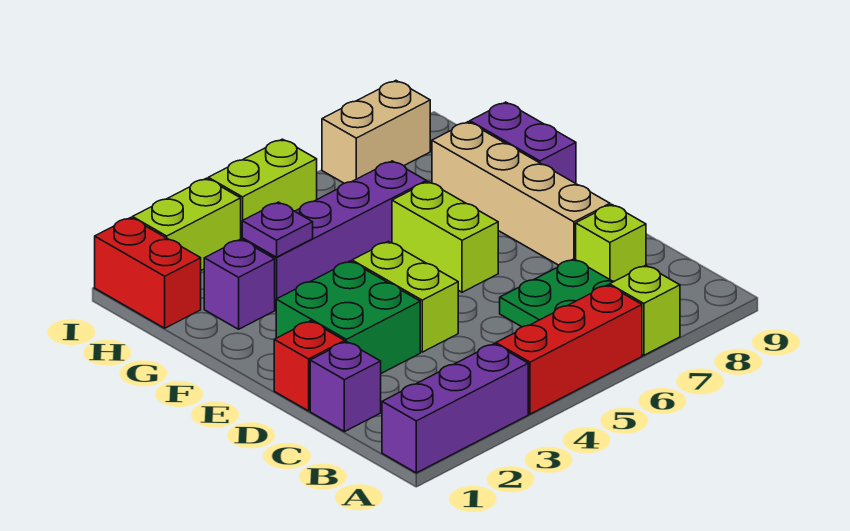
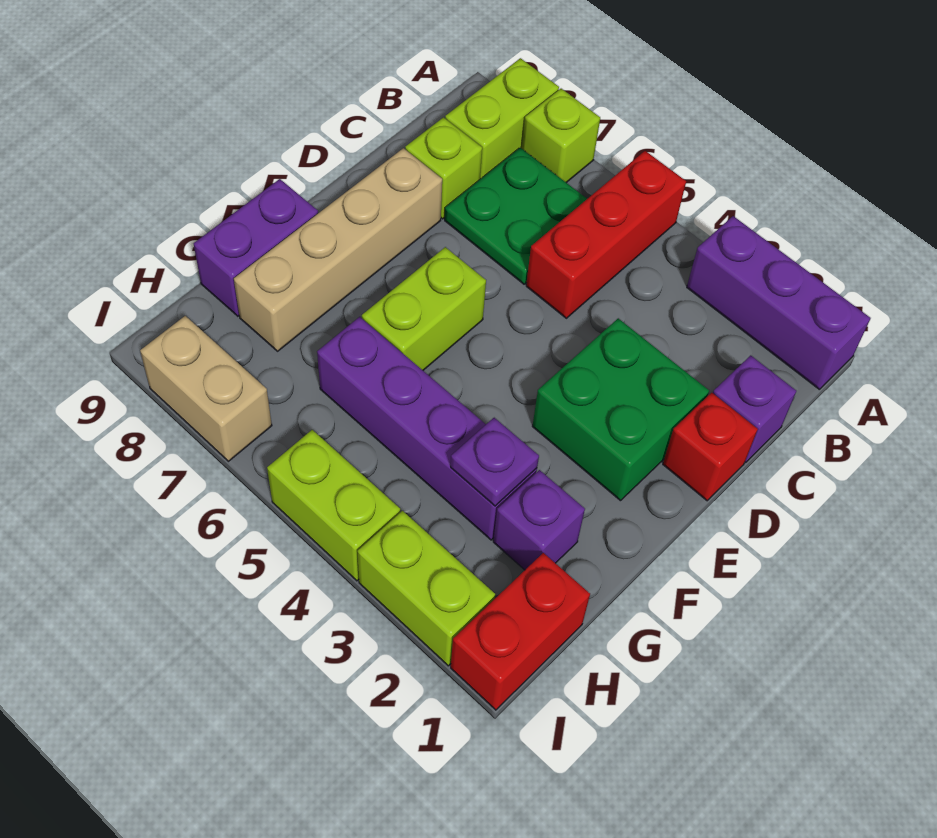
red brick A4:A6 level 1 -> red brick A5:C5 level 1
lime brick D4:E4 level 1 -> lime brick A8:B8 level 1

